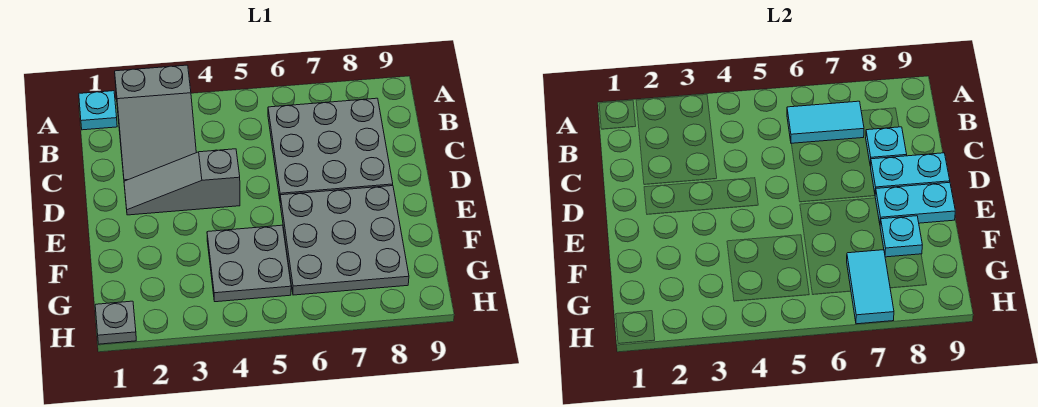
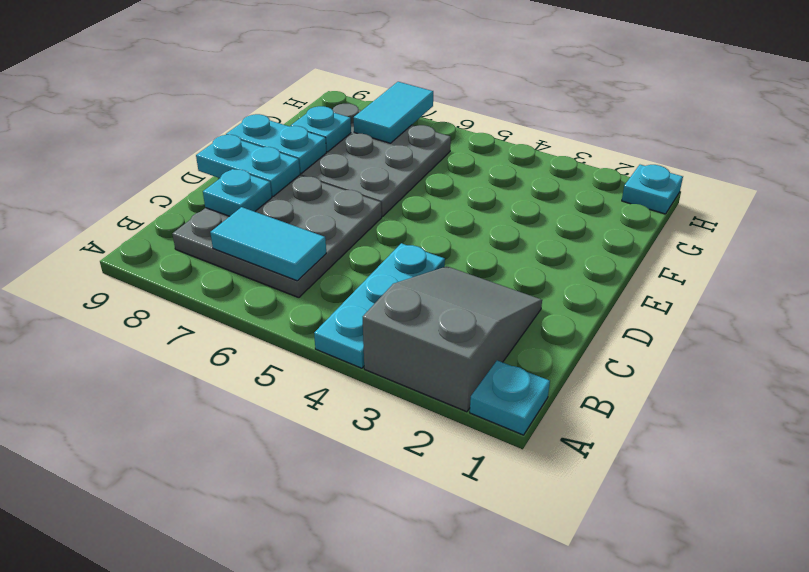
none -> cyan plate A4:C4 level 1
grey slope D2:D4 level 1 top 4 -> none
grey plate F4:G5 level 1 -> none
grey plate H1 level 1 -> cyan plate H1 level 1

